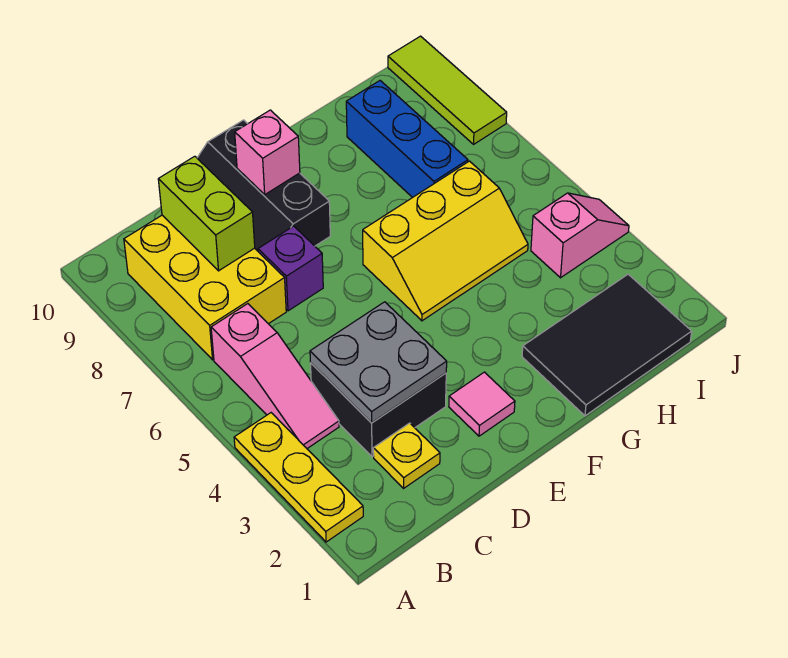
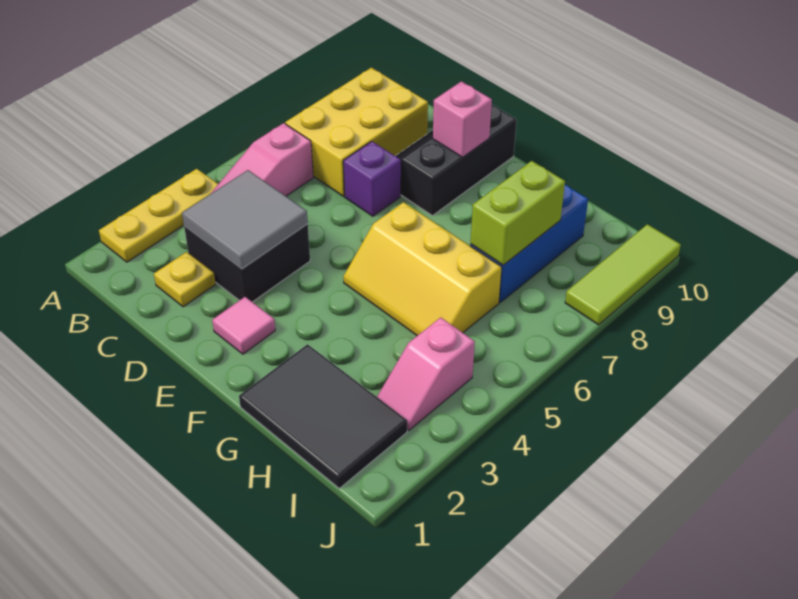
grey plate C3:D4 level 2 -> grey tile C3:D4 level 2
lime brick C8:C9 level 2 -> lime brick H7:H8 level 2
pink slope I4:J4 level 1 top I -> pink slope I3:I4 level 1 top 4

